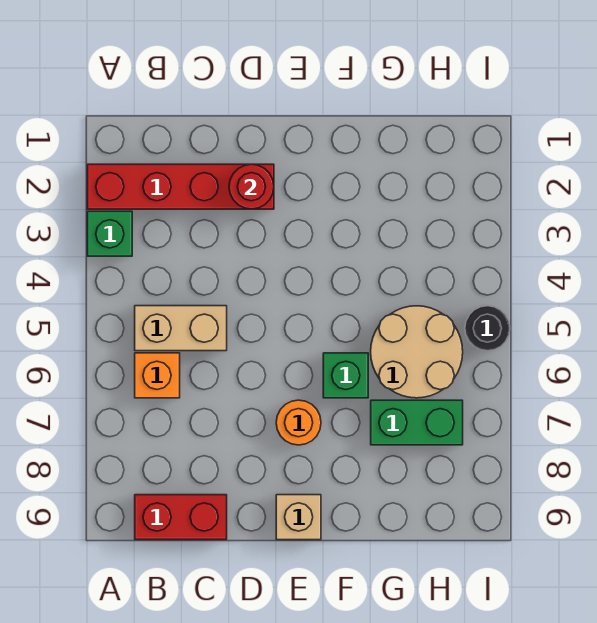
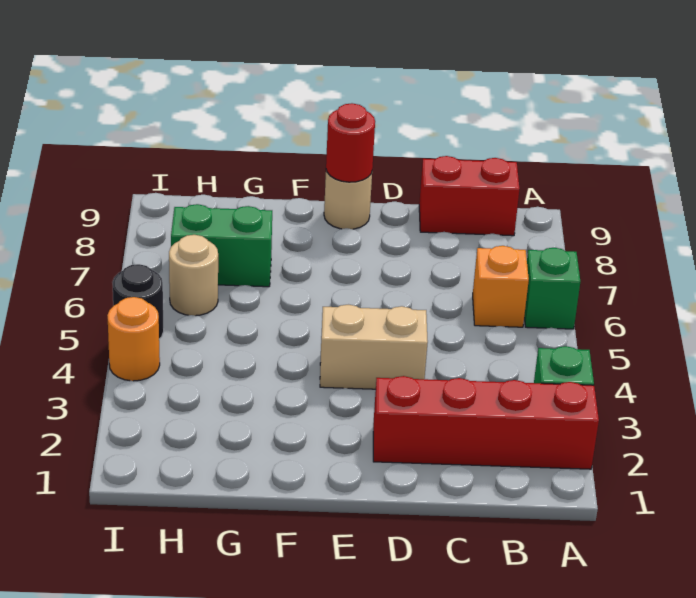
tan brick B5:C5 level 1 -> tan brick D4:E4 level 1
red round brick D2 level 2 -> red round brick E9 level 2
orange round brick E7 level 1 -> orange round brick I4 level 1
tan brick E9 level 1 -> tan round brick E9 level 1
green brick F6 level 1 -> green brick A6 level 1
tan round brick G5:H6 level 1 -> tan round brick H6 level 1

